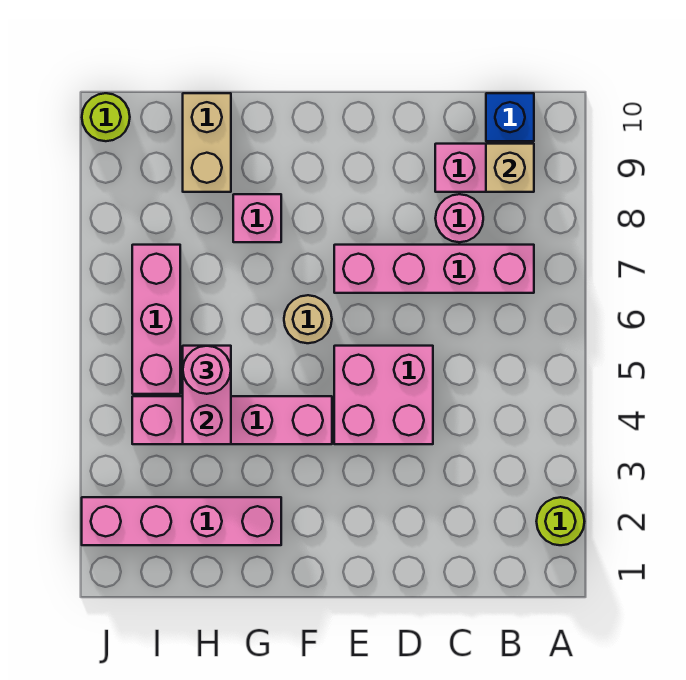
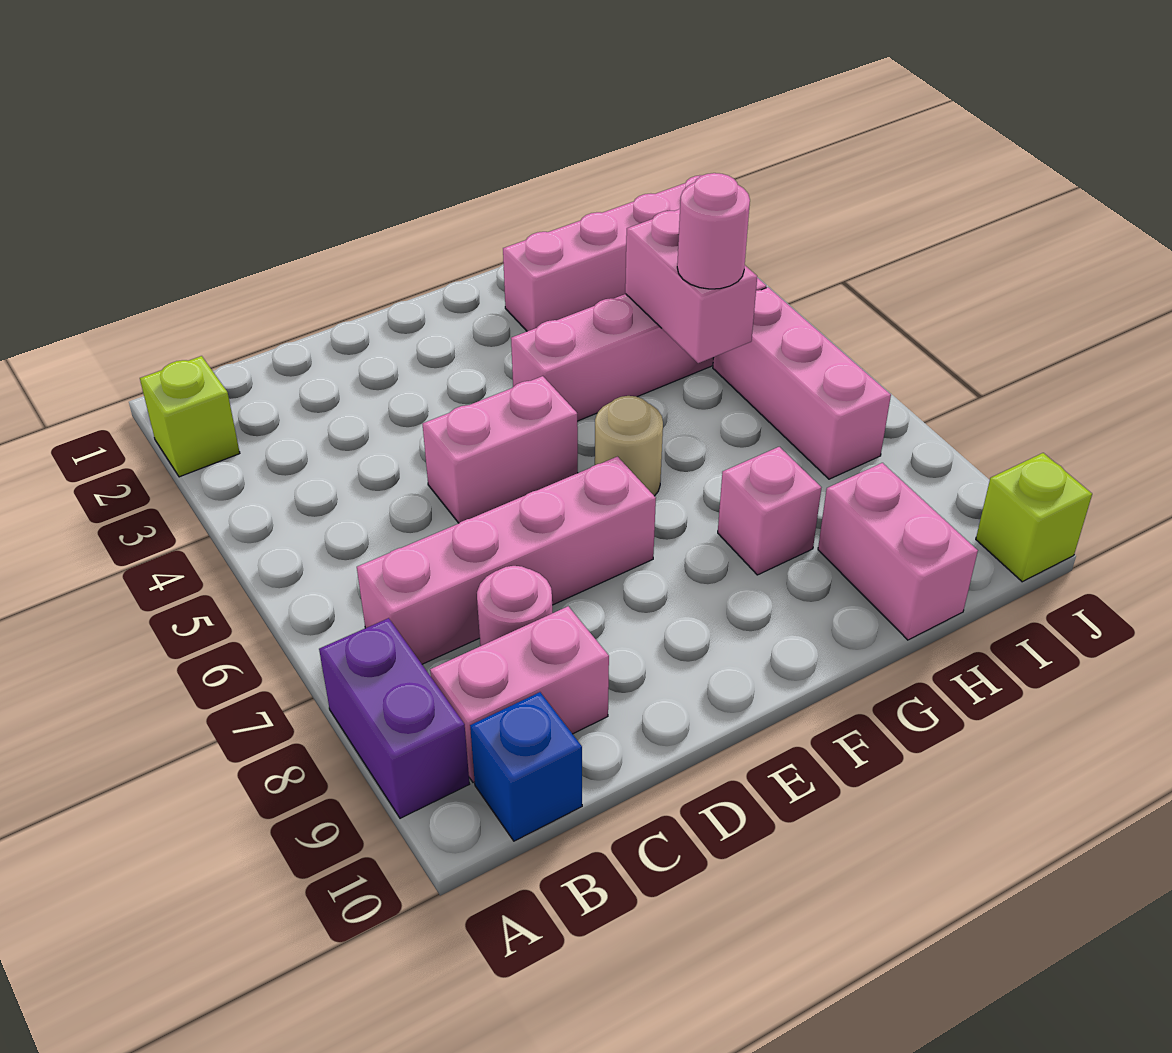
lime round brick A2 level 1 -> lime brick A2 level 1
none -> purple brick A8:A9 level 1
tan brick B9 level 2 -> none
pink brick D4:E5 level 1 -> pink brick D5:E5 level 1
tan brick H9:H10 level 1 -> pink brick H9:H10 level 1
lime round brick J10 level 1 -> lime brick J10 level 1

